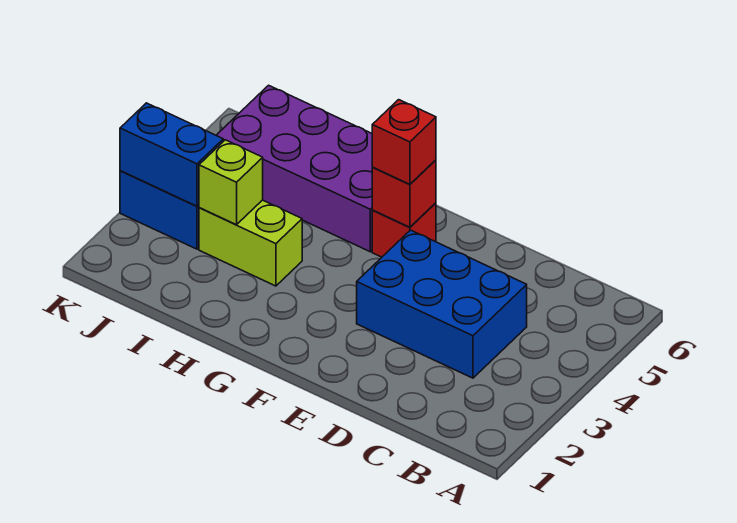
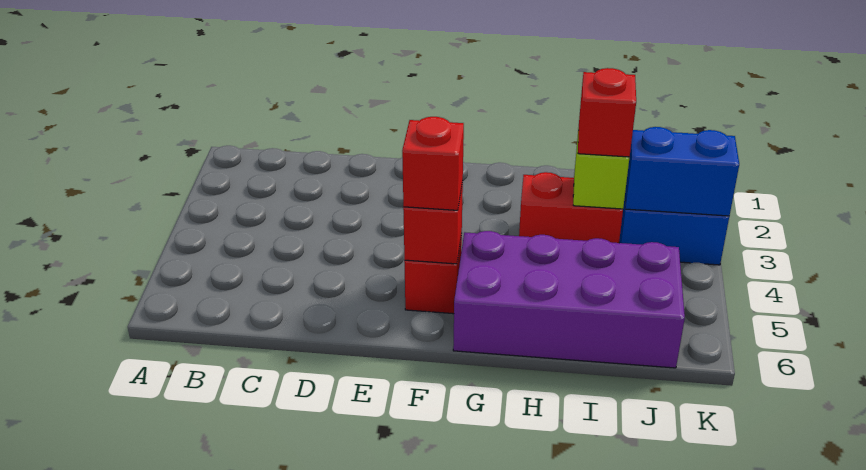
blue brick C3:E4 level 1 -> none
lime brick H3:I3 level 1 -> red brick H3:I3 level 1
none -> red brick I3 level 3

